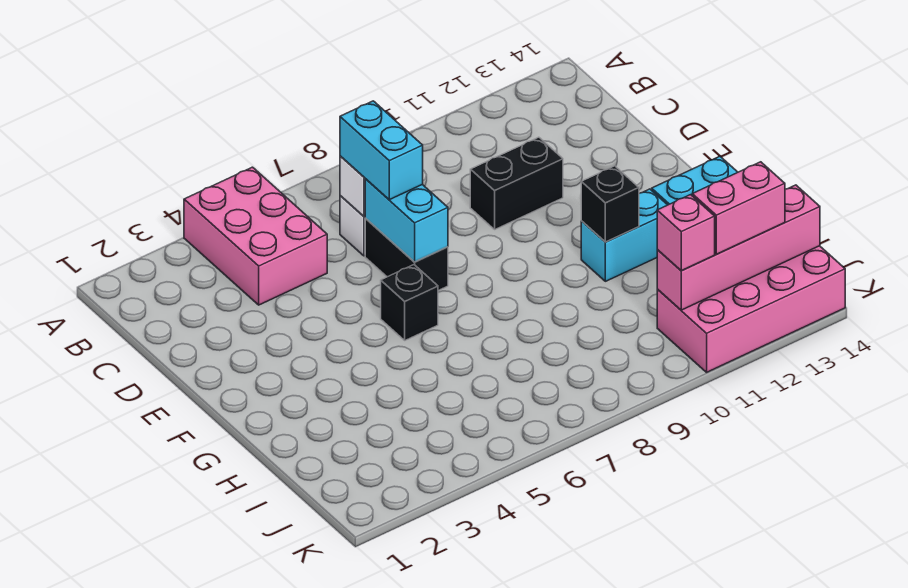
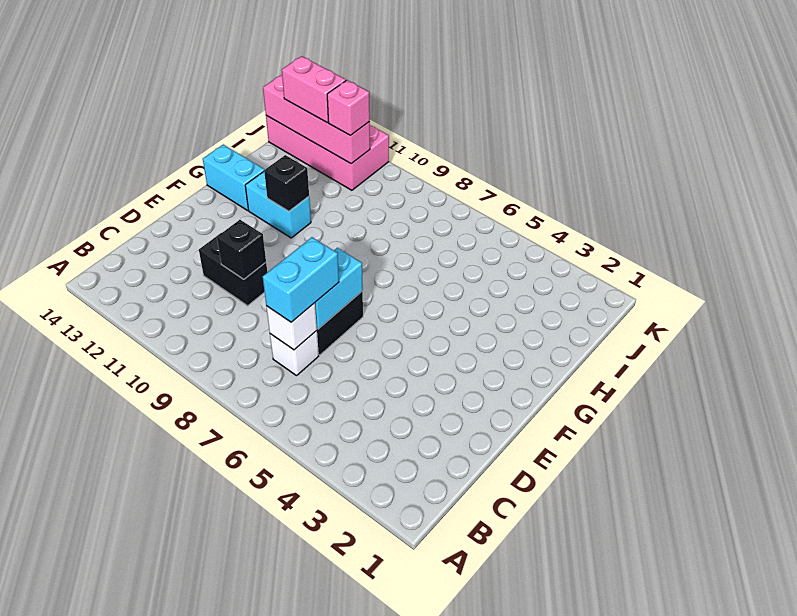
pink brick A4:C5 level 1 -> none
black brick F6 level 1 -> black brick D10 level 2

